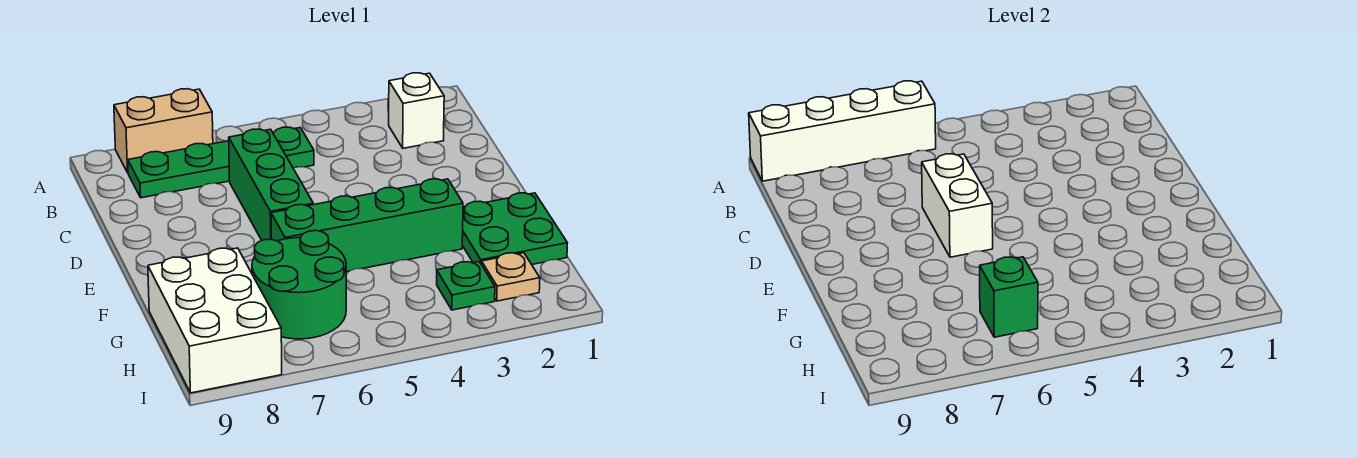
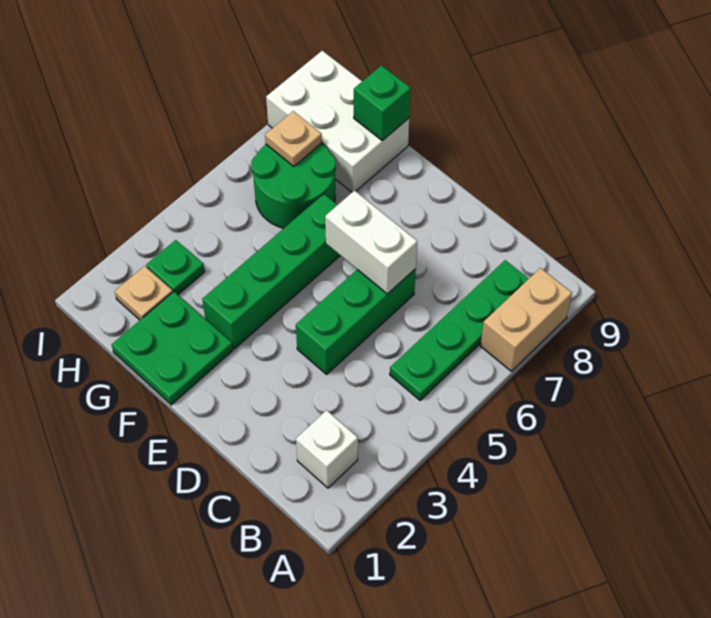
white brick A6:A9 level 2 -> none
green brick C6:E6 level 1 -> green brick D4:D6 level 1
green brick H6 level 2 -> green brick G9 level 2
none -> tan plate H7 level 2

